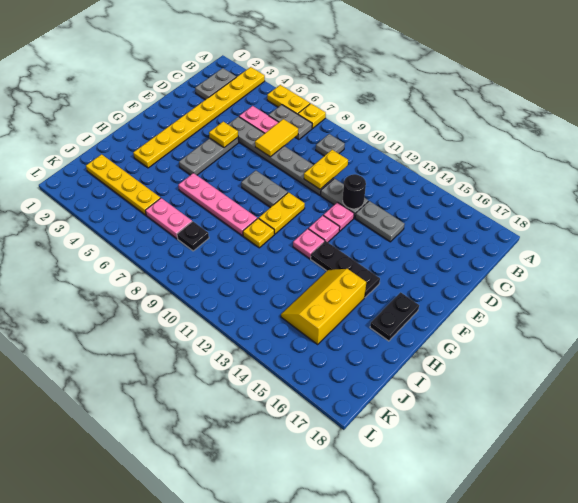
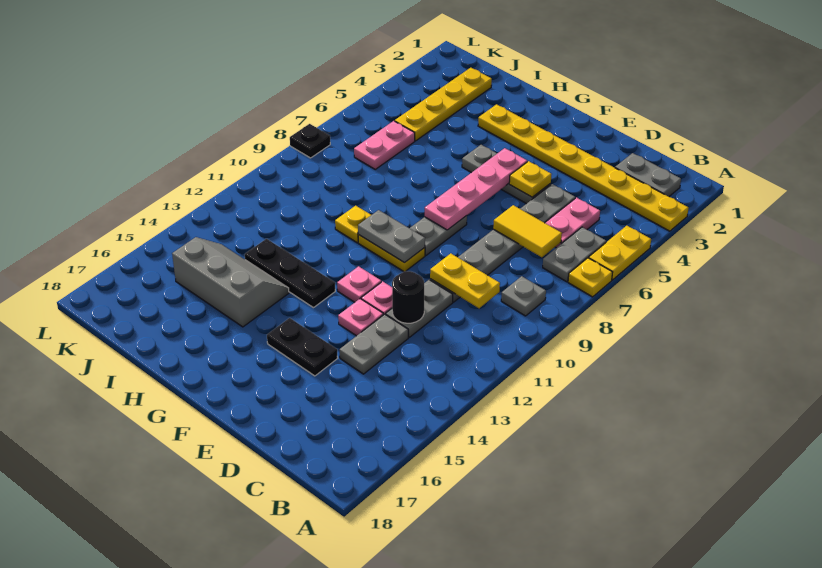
none -> grey plate F10:G10 level 2
pink plate G12 level 1 -> pink plate E13 level 1
black plate G13:G15 level 1 -> black plate G13:I13 level 1
black plate G17:H17 level 1 -> black plate E15:F15 level 1
pink plate H6:H9 level 1 -> pink plate F5:F8 level 2
yellow slope H14:J15 level 1 top 15 -> grey slope H14:J15 level 1 top 15
black plate J8 level 1 -> black plate L8 level 1

